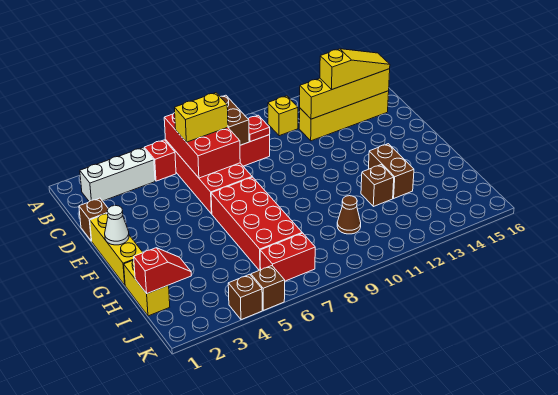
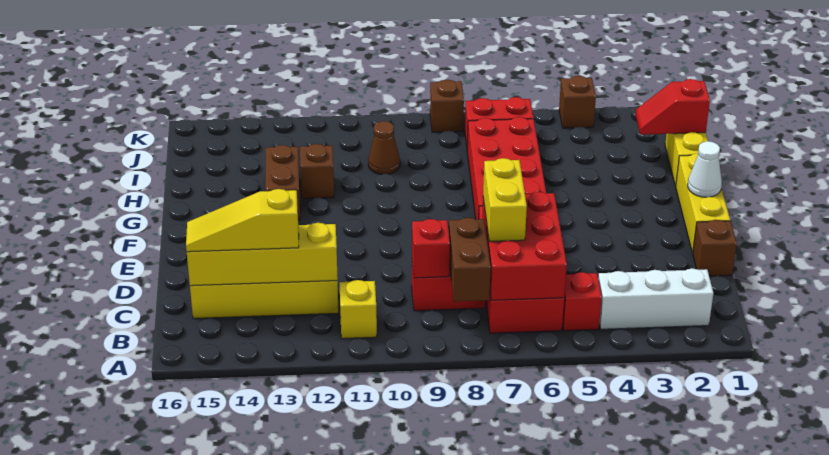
yellow brick C6:C7 level 3 -> yellow brick C7:D7 level 3
red plate C9 level 2 -> red brick C9 level 2
brown brick K5 level 1 -> brown brick K8 level 1

